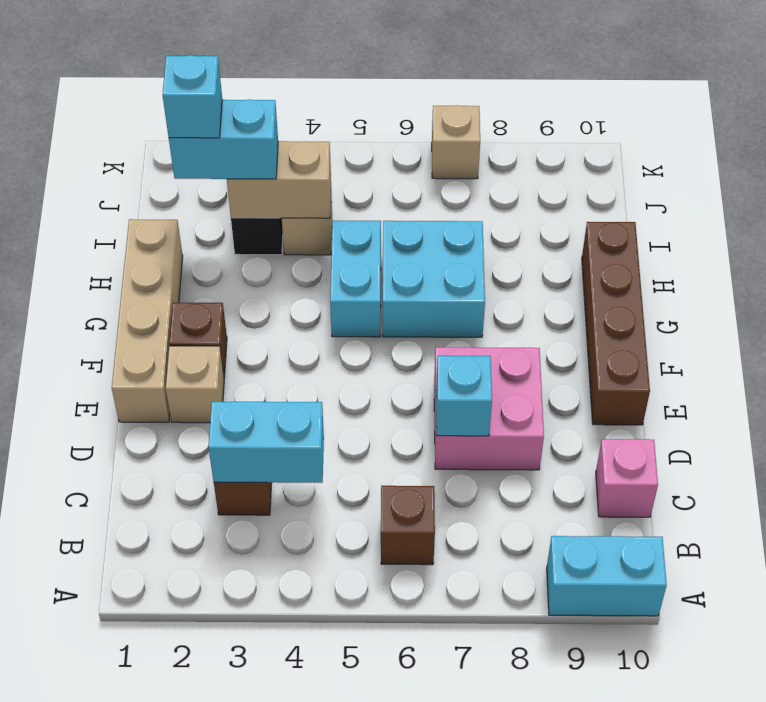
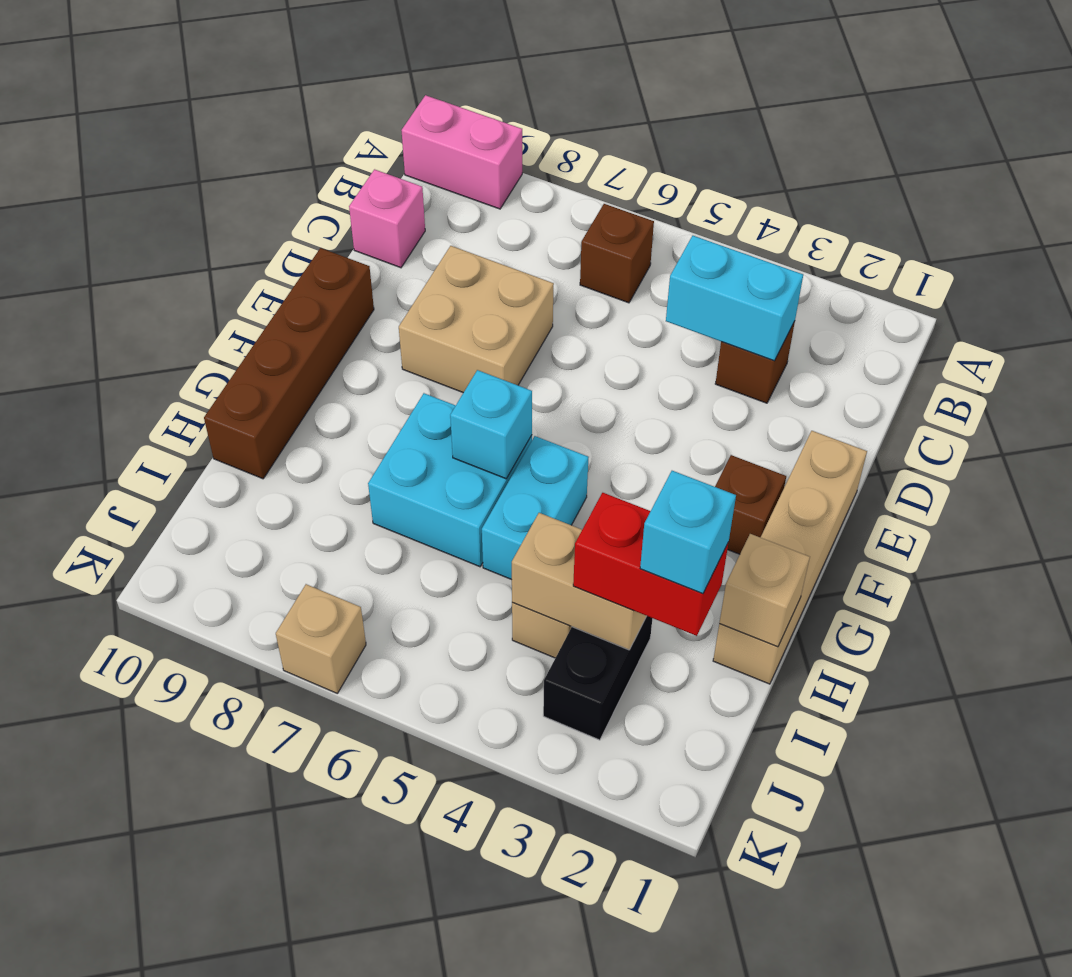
cyan brick A9:A10 level 1 -> pink brick A9:A10 level 1
pink brick D7:E8 level 1 -> tan brick D7:E8 level 1
cyan brick D7 level 2 -> cyan brick G6 level 2
tan brick E2 level 1 -> tan brick H1 level 2
cyan brick I2:I3 level 3 -> red brick I2:I3 level 3

